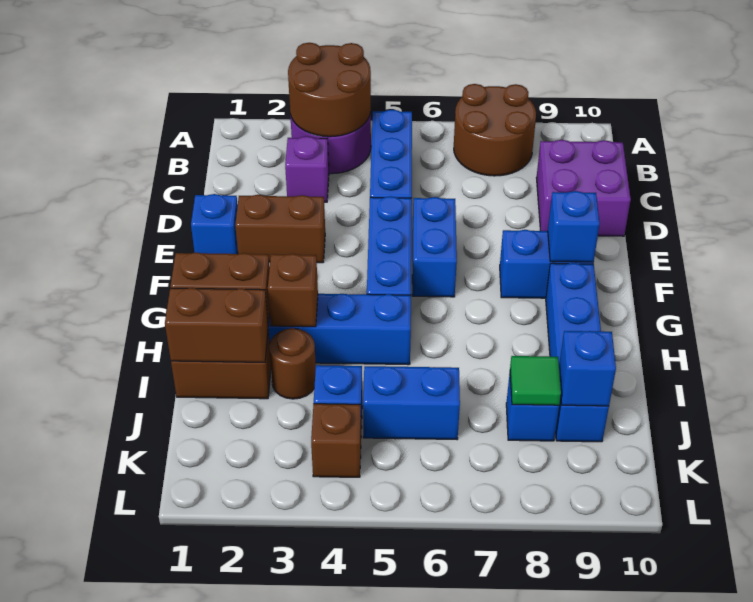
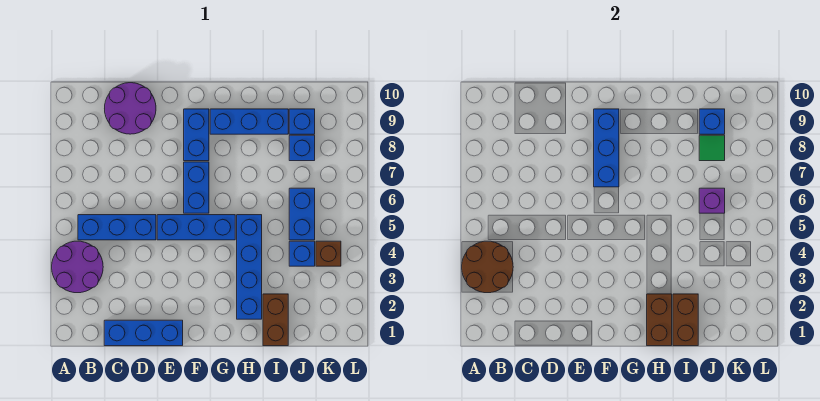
brown round brick A7:B8 level 1 -> none
purple brick C3 level 1 -> purple brick J6 level 2
purple brick C9:D10 level 1 -> purple round brick C9:D10 level 1
blue brick E1 level 1 -> blue brick C1:E1 level 1
brown brick E2:E3 level 1 -> none
blue brick E6:F6 level 1 -> blue brick F6:F7 level 1
blue brick F9 level 2 -> blue brick F7:F9 level 2
brown brick H3 level 2 -> none
brown round brick I3 level 1 -> none

